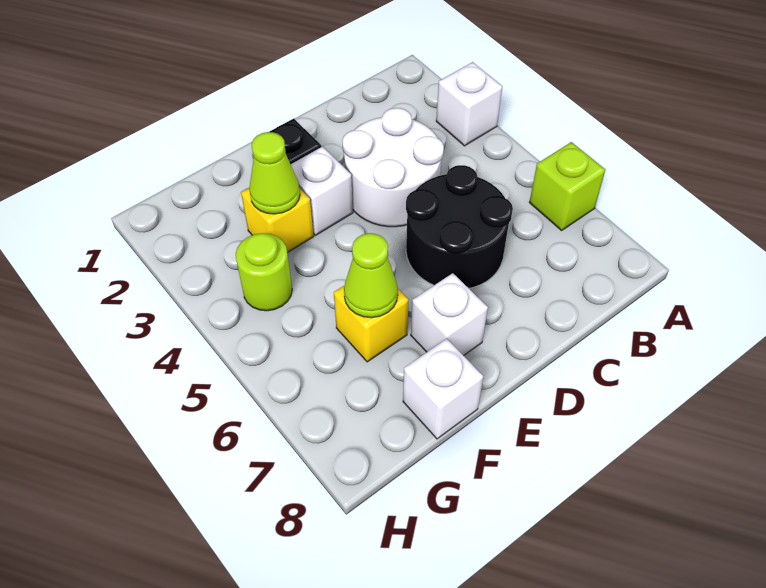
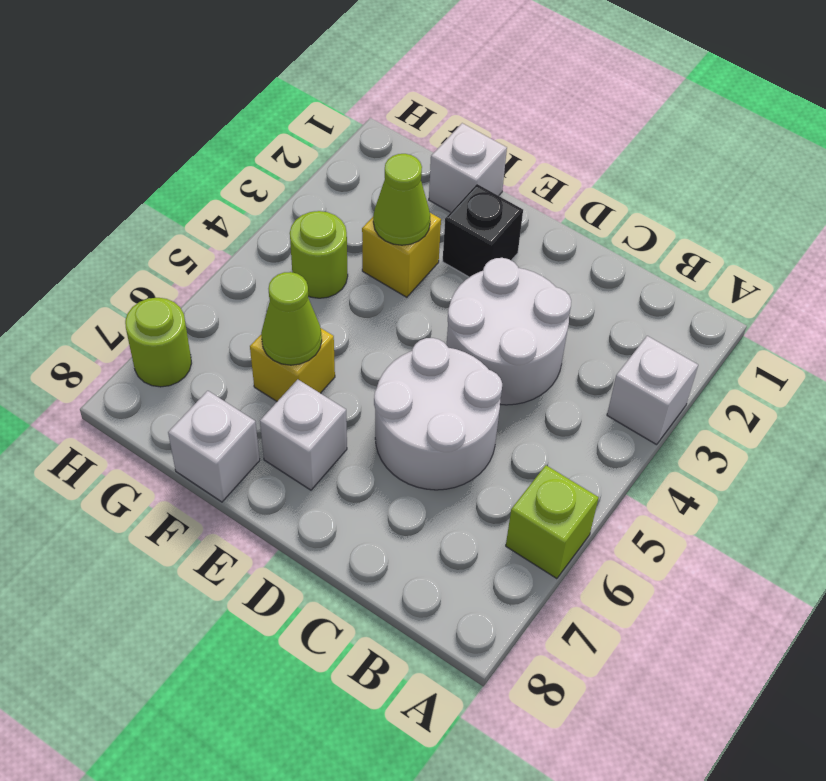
black round brick C5:D6 level 1 -> white round brick C5:D6 level 1
white brick E3 level 1 -> white brick F1 level 1
none -> lime round brick H7 level 1

